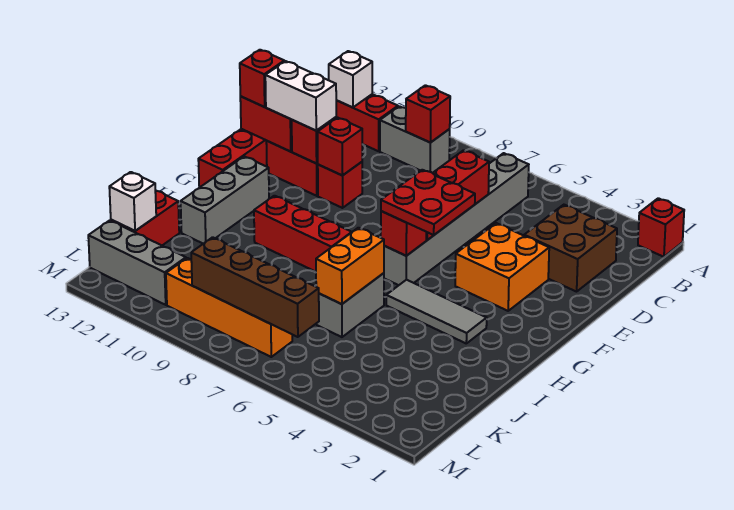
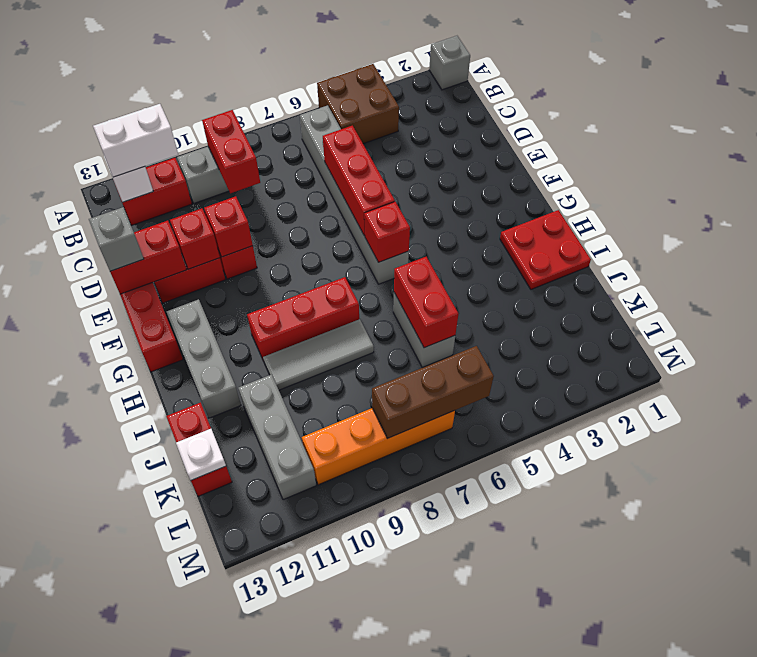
red brick A1 level 1 -> grey brick A1 level 1
red brick B9 level 2 -> red brick B9:C9 level 2
brown brick C2:D3 level 1 -> brown brick A4:B5 level 1
orange brick E3:F4 level 1 -> none
white brick E11:E12 level 3 -> white brick B11:B12 level 3
red brick E13 level 3 -> grey brick E13 level 3
red plate F5:G6 level 3 -> red plate H1:I2 level 1
grey tile H3:H5 level 1 -> grey tile I8:I10 level 1
orange brick I6:J6 level 2 -> red brick I6:J6 level 2
white brick K13 level 2 -> white plate K13 level 2
brown brick L6:L9 level 2 -> brown brick L6:L8 level 2
grey brick L11:L13 level 1 -> grey brick J11:L11 level 1

